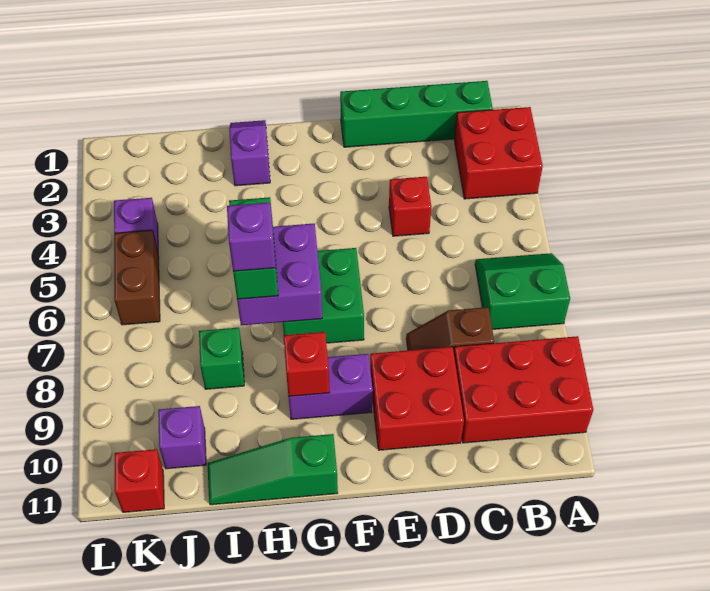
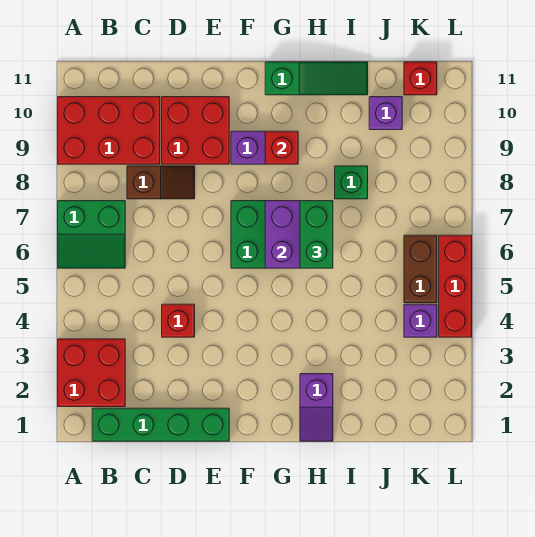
purple brick H7 level 4 -> none
none -> red brick L4:L6 level 1

